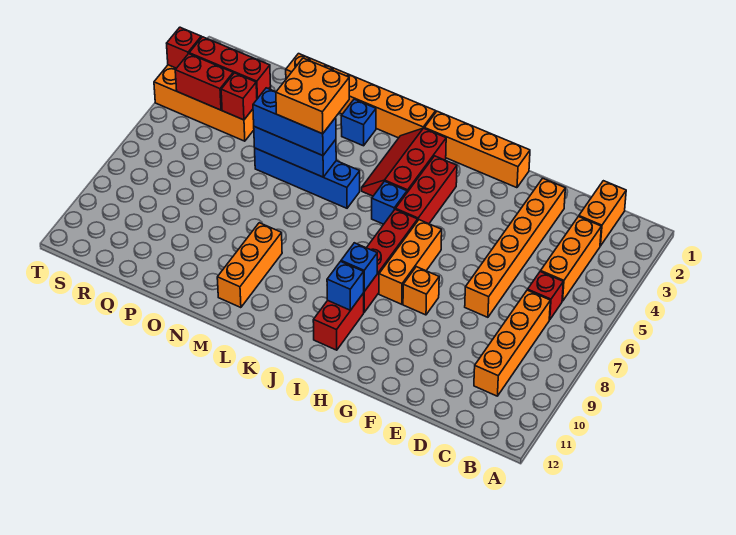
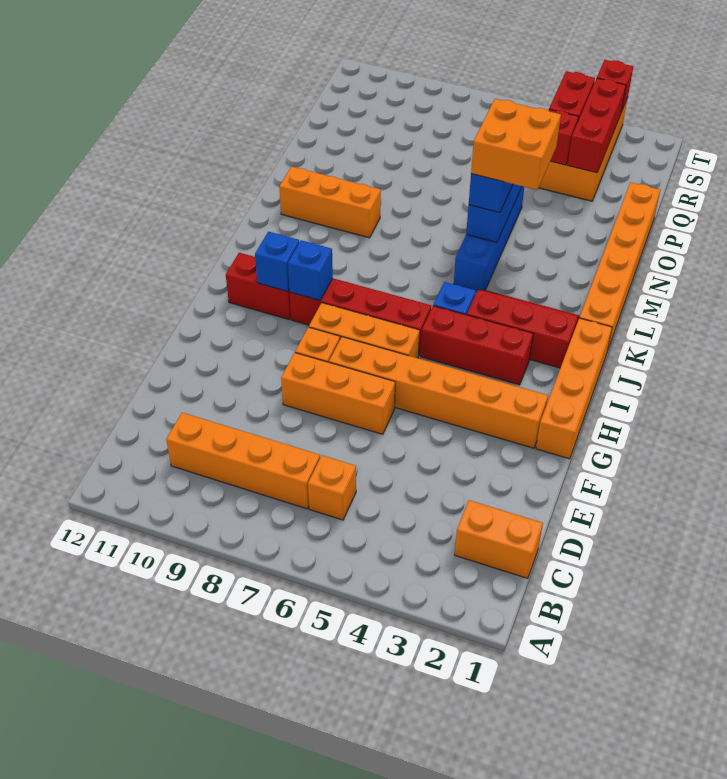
orange brick C3:C5 level 1 -> orange brick F6:F8 level 1
red brick C6 level 1 -> orange brick C6 level 1
orange brick E2:E7 level 1 -> orange brick G2:G7 level 1
blue brick M2 level 1 -> none

